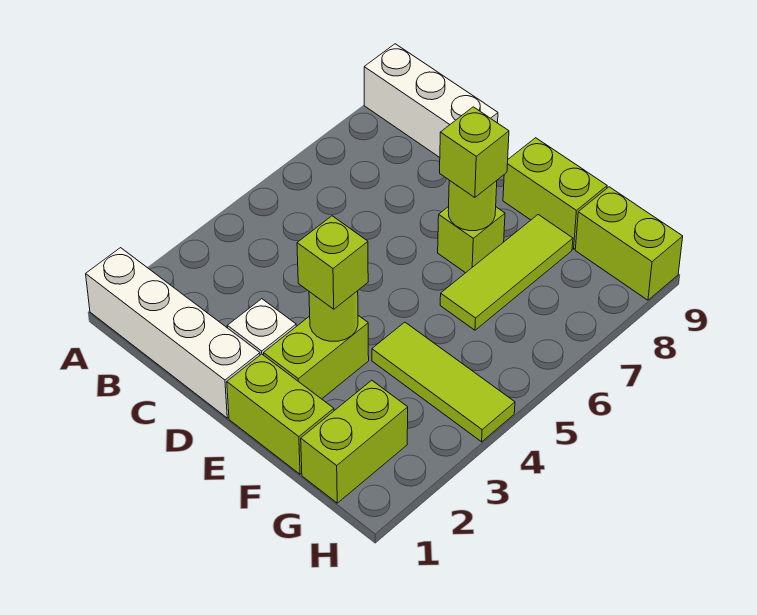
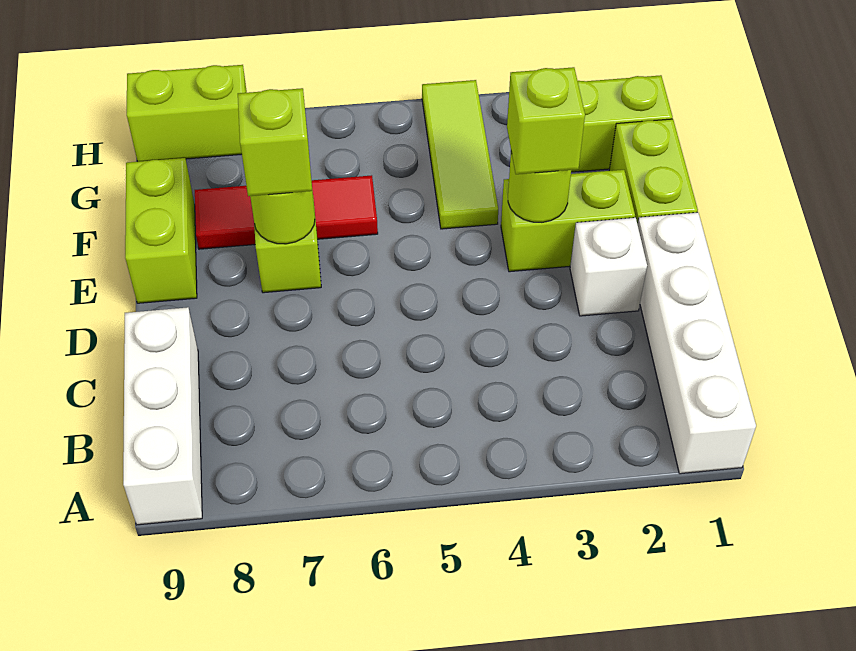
lime tile F6:F8 level 1 -> red tile F6:F8 level 1
lime brick G9:H9 level 1 -> lime brick H8:H9 level 1

